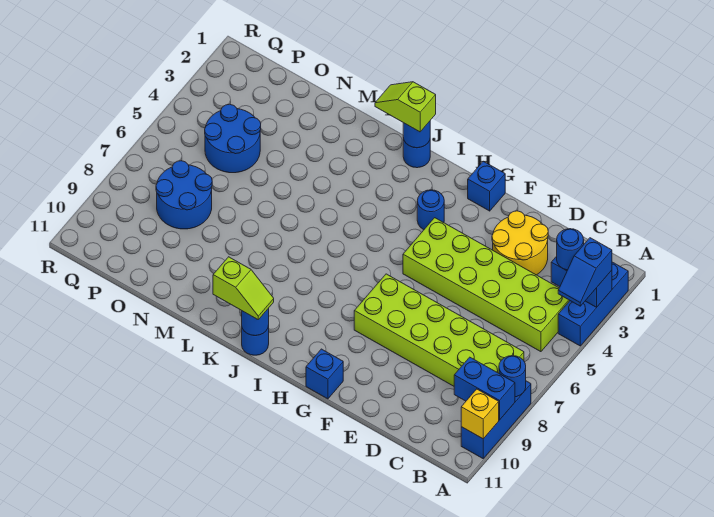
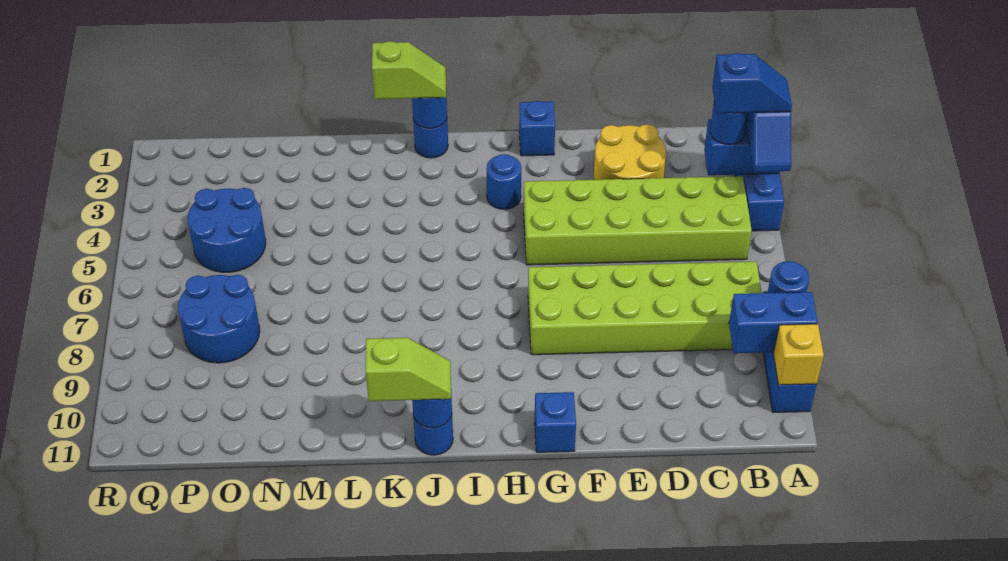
none -> blue slope A3:B3 level 4 top B
lime slope J1:K1 level 3 top J -> lime slope J1:K1 level 3 top K

